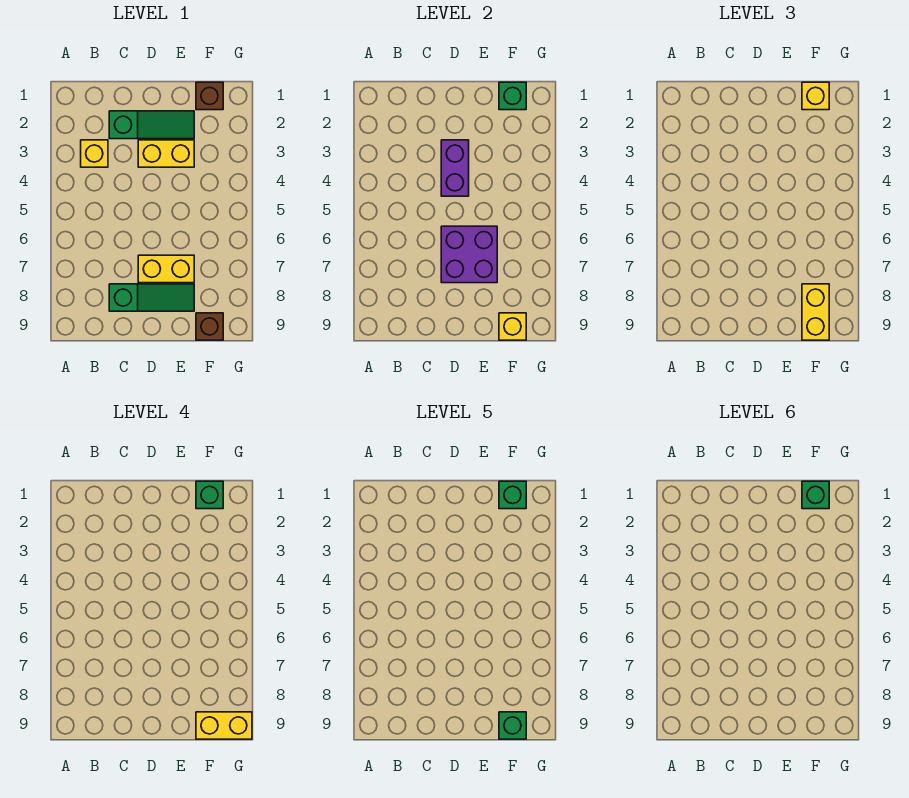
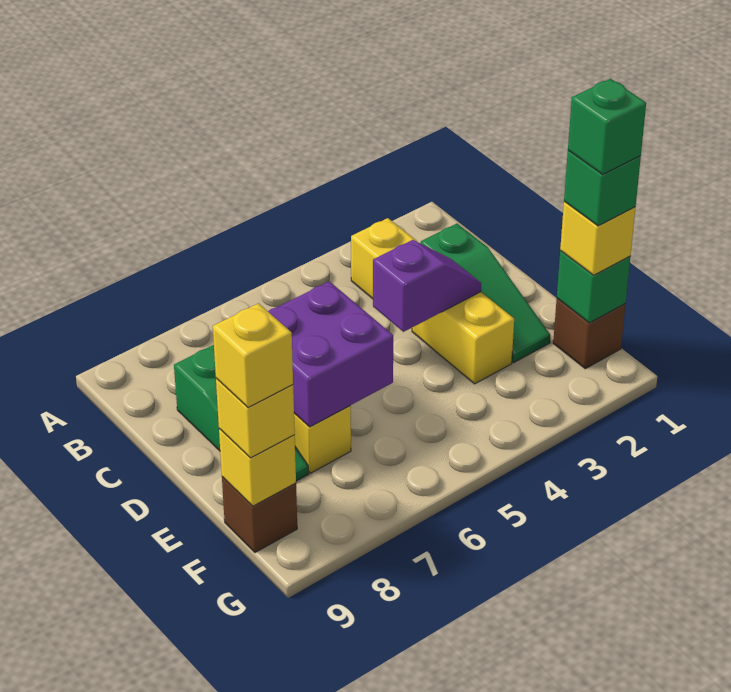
purple brick D3:D4 level 2 -> purple slope D3:D4 level 2 top 4
green brick F1 level 6 -> none
yellow brick F8:F9 level 3 -> yellow brick F9 level 3
yellow brick F9:G9 level 4 -> yellow brick F9 level 4
green brick F9 level 5 -> none

